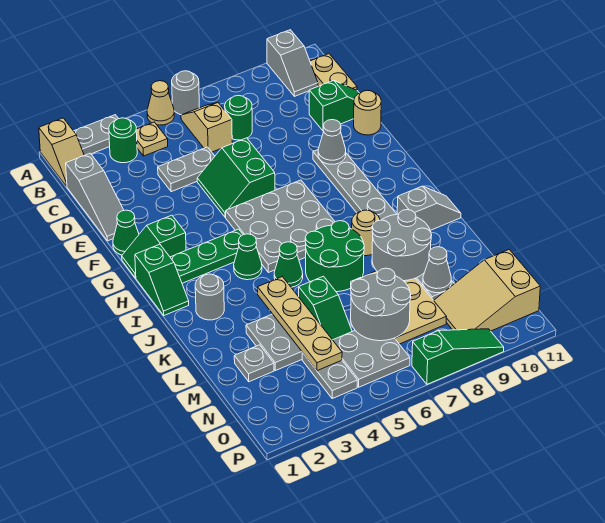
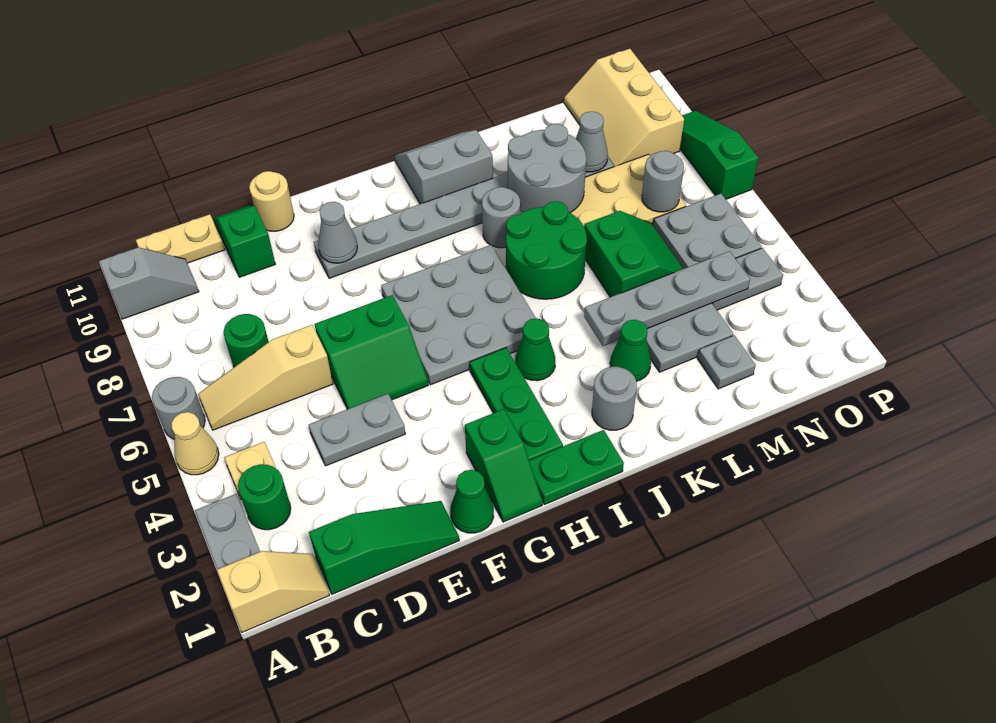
tan slope B6:C6 level 1 top C -> tan slope B6:D6 level 1 top D
grey slope C1:E1 level 1 top C -> green slope C1:E1 level 1 top C
grey plate D4:D5 level 1 -> grey plate D4:E4 level 1
green slope H1:I1 level 1 top H -> green plate H1:I1 level 1
green cone J5 level 1 -> green cone K3 level 1
tan round brick J8 level 1 -> grey round brick J8 level 1
grey slope J10:J11 level 1 top 10 -> grey slope I10:J11 level 1 top 10
tan plate K4:N4 level 2 -> grey plate K4:N4 level 2
green slope L5:M5 level 1 top L -> green slope L5:M6 level 1 top L
grey round brick M6:N7 level 2 -> grey round brick N7 level 2
tan slope N9:O11 level 1 top 11 -> tan slope N9:O11 level 1 top O

